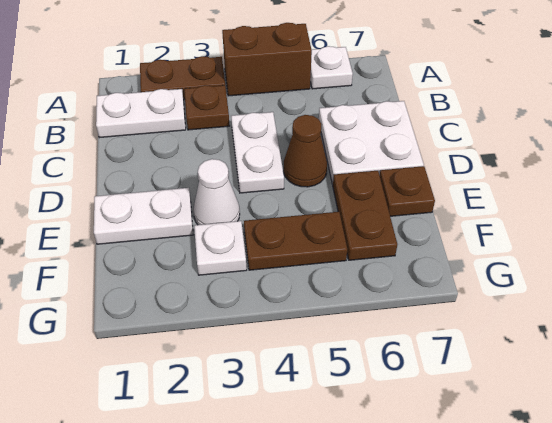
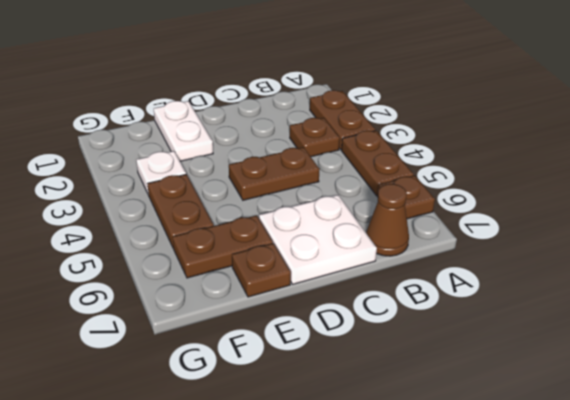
brown brick A4:A5 level 1 -> brown plate A4:A5 level 1
white plate A6 level 1 -> brown plate A6 level 1
white plate B1:B2 level 1 -> none
white plate C4:D4 level 1 -> brown plate C4:D4 level 1
brown cone D5 level 1 -> brown cone B7 level 1
white cone E3 level 1 -> none

